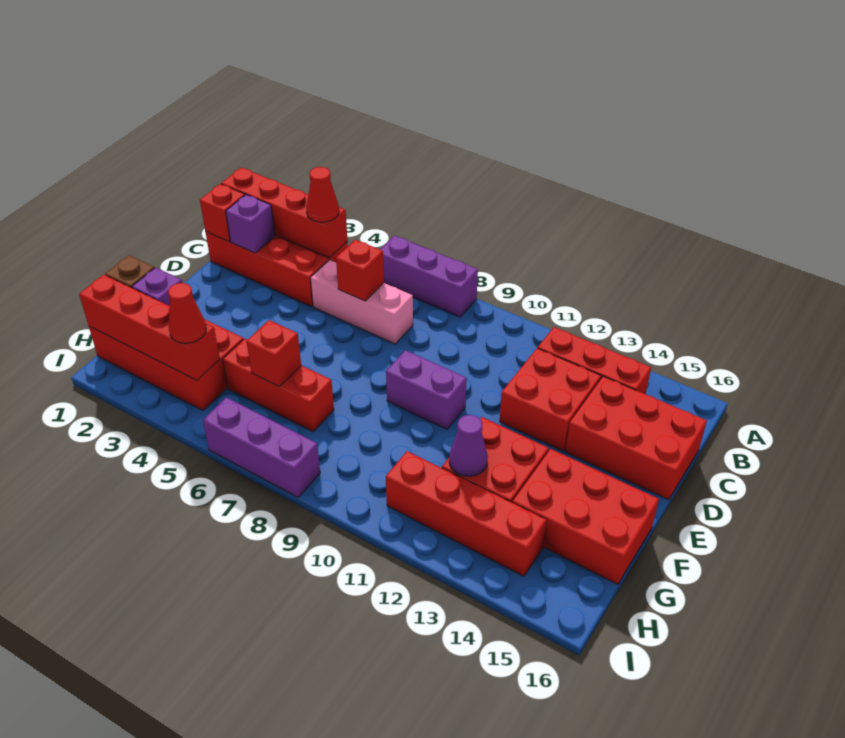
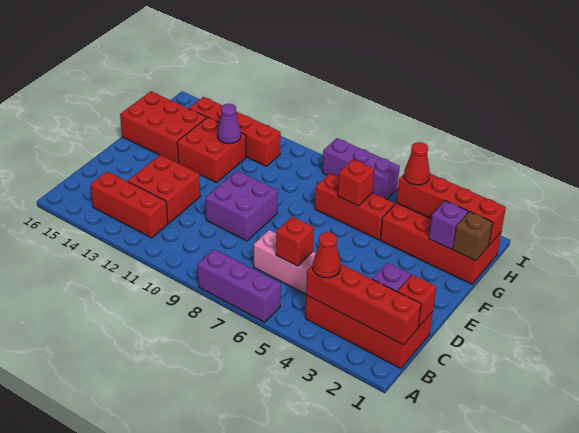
red brick C14:D16 level 1 -> none
purple brick E9:E10 level 1 -> purple brick D9:E10 level 1

